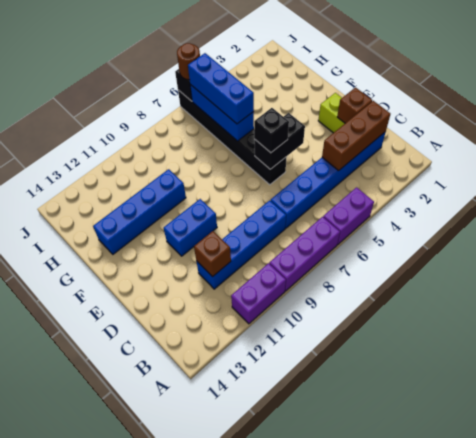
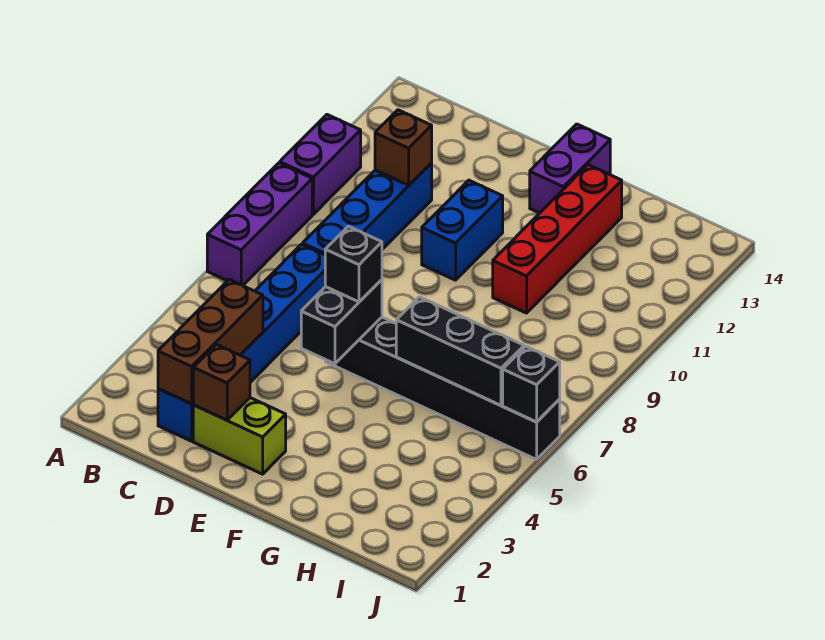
purple brick A5:A6 level 1 -> purple brick F13:F14 level 1
blue brick G6:I6 level 2 -> black brick G6:I6 level 2
blue brick G6:I6 level 3 -> none
blue brick G10:G13 level 1 -> red brick G10:G13 level 1
brown round brick J6 level 3 -> none

